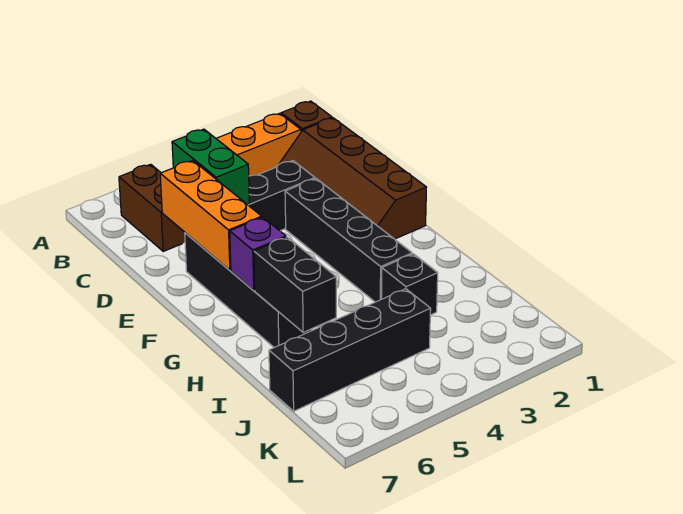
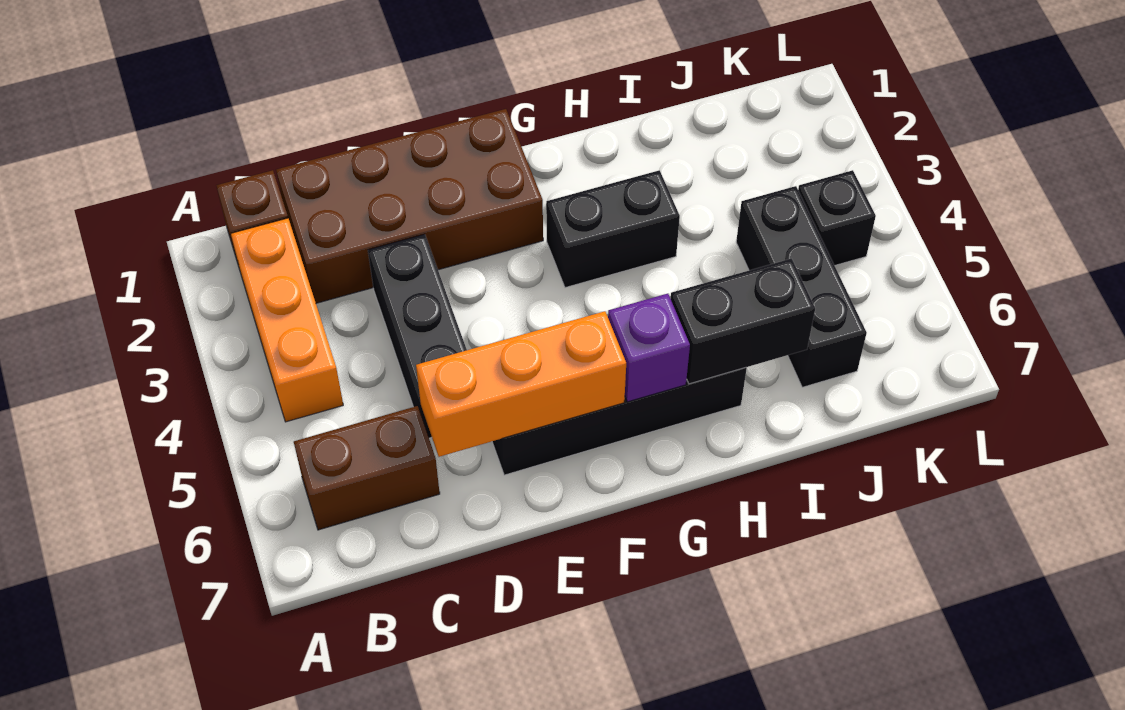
brown slope C1:F2 level 1 top 1 -> brown brick C1:F2 level 1
green brick C5:D5 level 2 -> none
black brick E3:H3 level 1 -> black brick G3:H3 level 1
black brick I3 level 1 -> black brick K4 level 1
black brick J4:J7 level 1 -> black brick J4:J6 level 1

